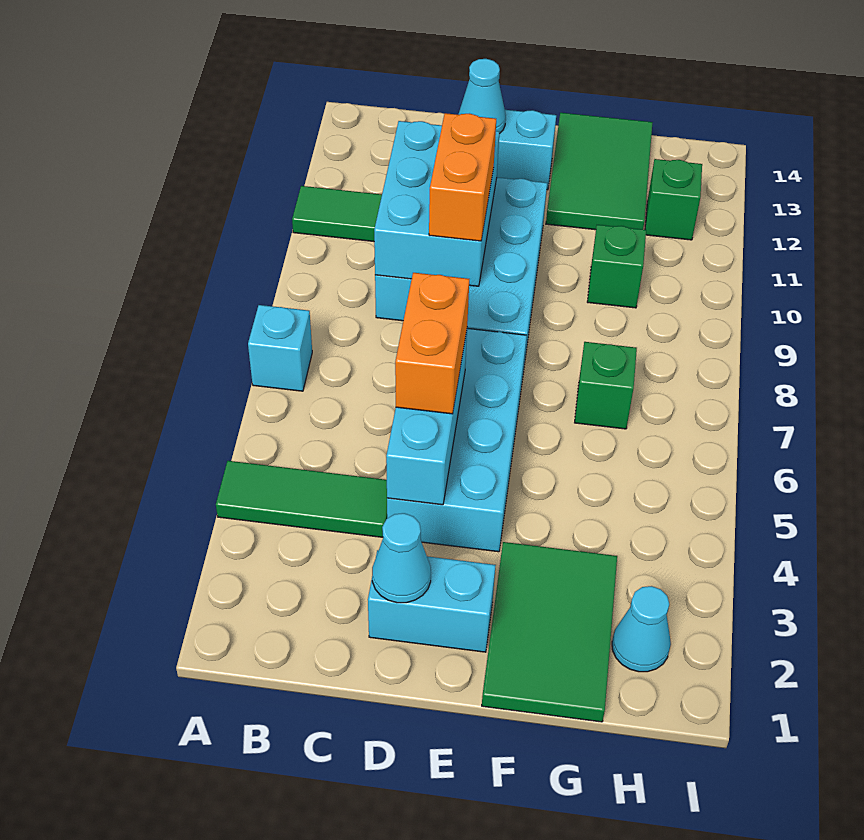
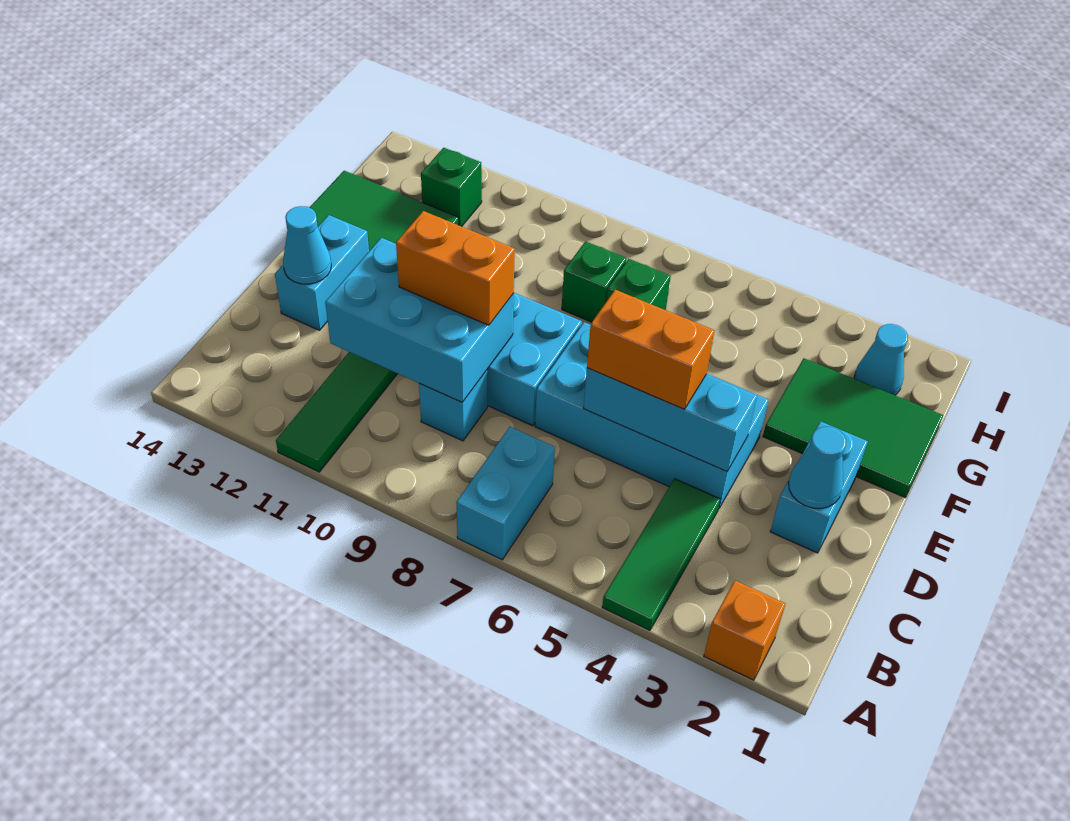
none -> orange brick A2 level 1
cyan brick A7 level 1 -> cyan brick A7:B7 level 1
green brick G10 level 1 -> green brick G8 level 1

